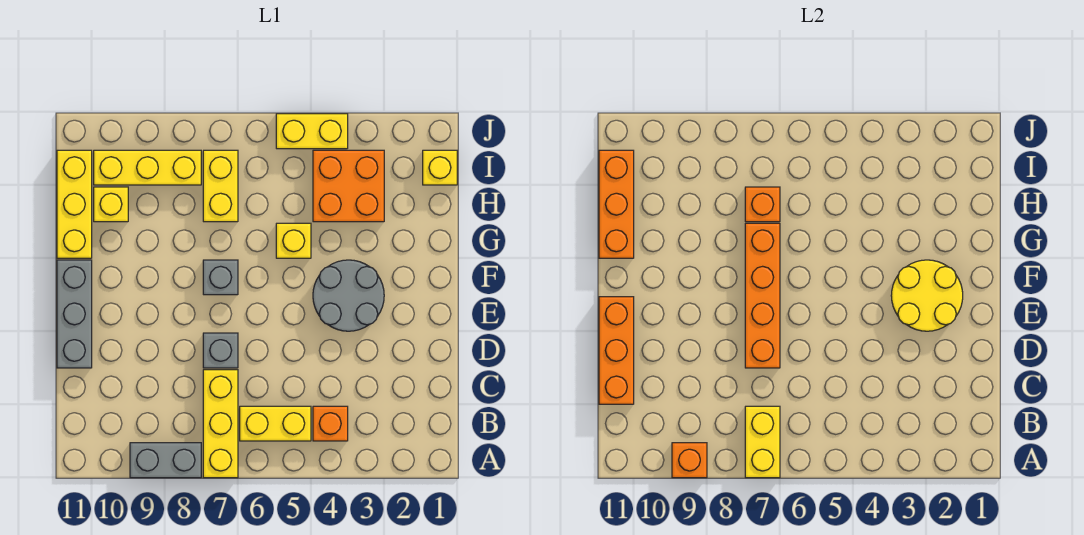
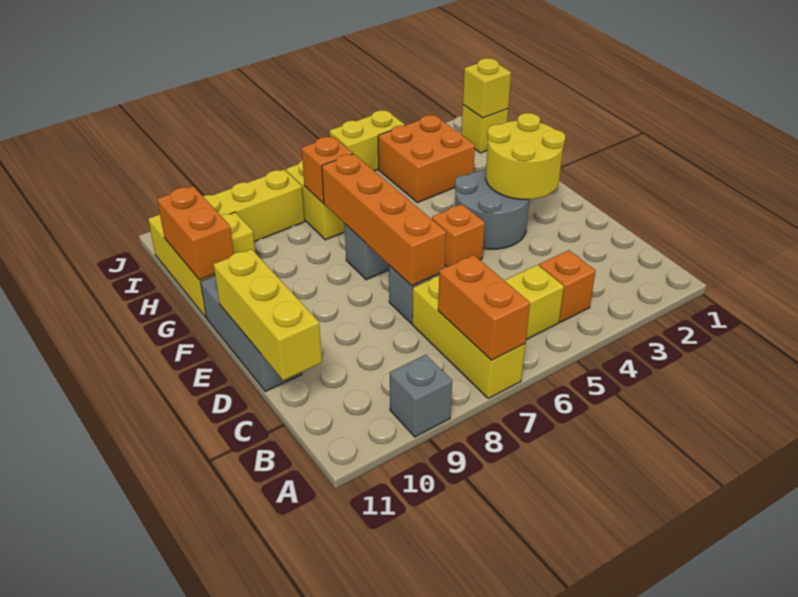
yellow brick A7:B7 level 2 -> orange brick A7:B7 level 2
grey brick A8:A9 level 1 -> grey brick A9 level 1
orange brick A9 level 2 -> orange brick E5 level 1
orange brick C11:E11 level 2 -> yellow brick C11:E11 level 2
yellow brick G5 level 1 -> yellow brick I1 level 2
orange brick G11:I11 level 2 -> orange brick G11:H11 level 2

